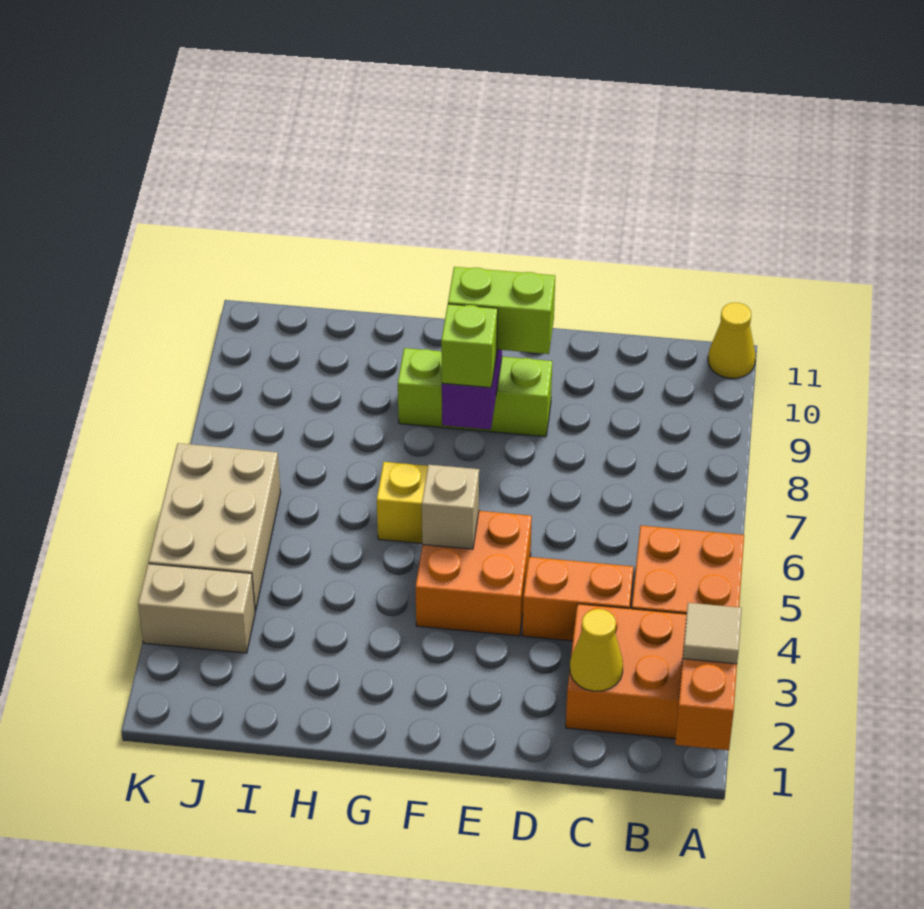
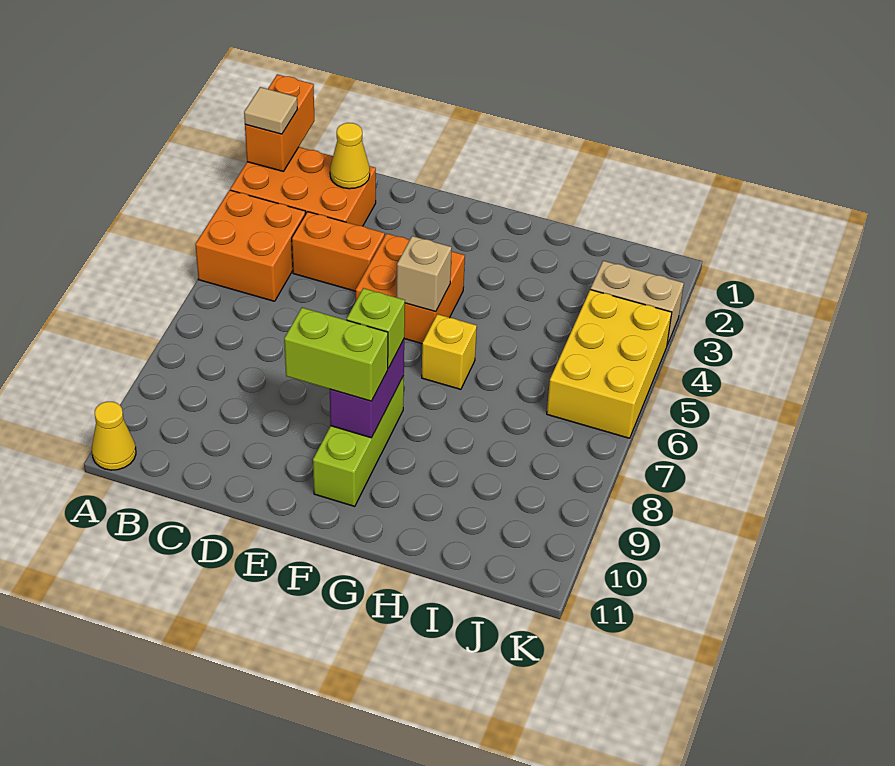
lime brick E9:G9 level 1 -> lime brick F8:F10 level 1
tan brick J4:K6 level 1 -> yellow brick J4:K6 level 1

